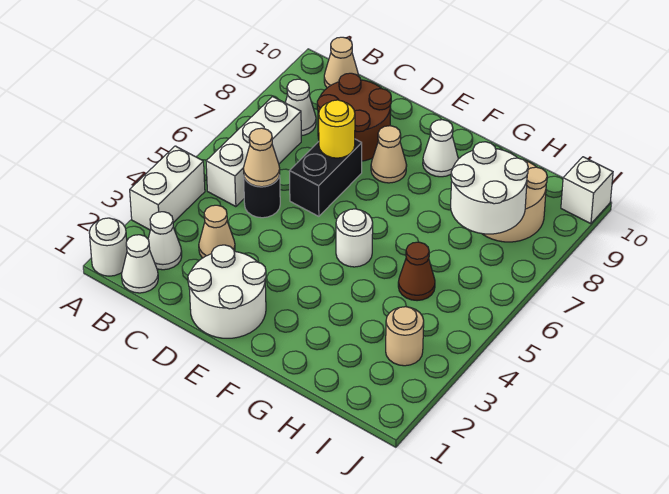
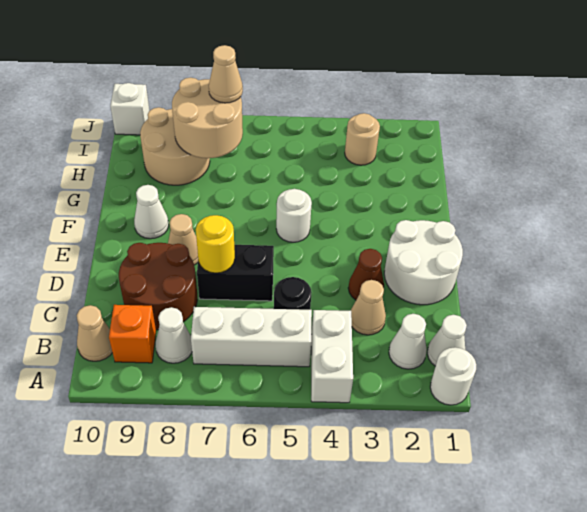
white brick A3:A4 level 1 -> white brick A4:B4 level 1
none -> orange brick B9 level 1
tan cone C5 level 2 -> tan cone I7 level 3
brown cone H5 level 1 -> brown cone D3 level 1
white round brick H7:I8 level 2 -> tan round brick H7:I8 level 2

